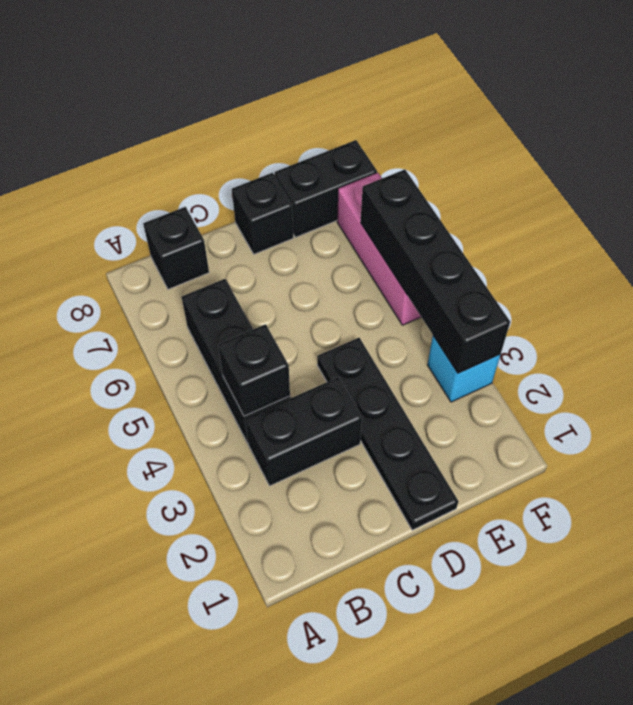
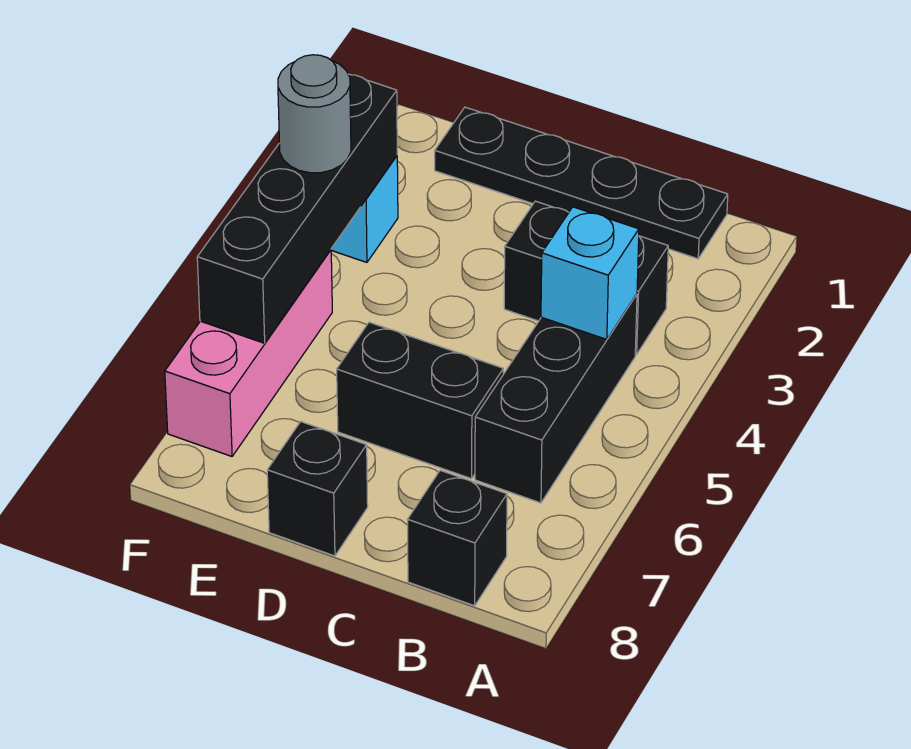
black brick B4 level 2 -> cyan brick B4 level 2
black plate D1:D4 level 1 -> black plate B1:E1 level 1
black brick E8:F8 level 1 -> black brick C6:D6 level 1
none -> grey round brick F4 level 3

